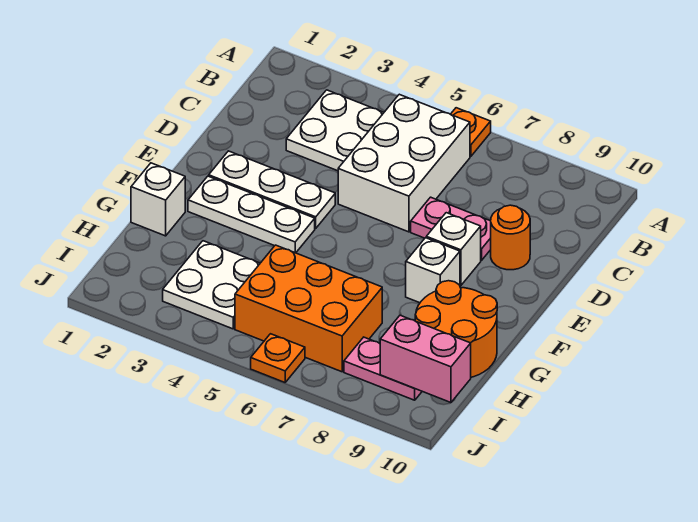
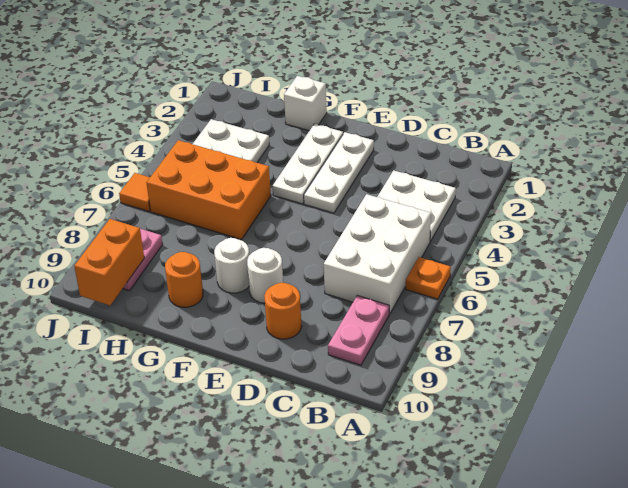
white brick B5:D6 level 1 -> white brick B5:C7 level 1
pink plate D7:D8 level 1 -> pink plate B8:B9 level 1
white brick E8 level 1 -> white round brick E8 level 1
white brick F8 level 1 -> white round brick F8 level 1
orange round brick G9:H10 level 1 -> orange round brick G9 level 1
orange brick H5:I7 level 1 -> orange brick G5:I6 level 1
pink brick I9:I10 level 2 -> orange brick I9:I10 level 2
orange plate J6 level 1 -> orange tile J6 level 1

